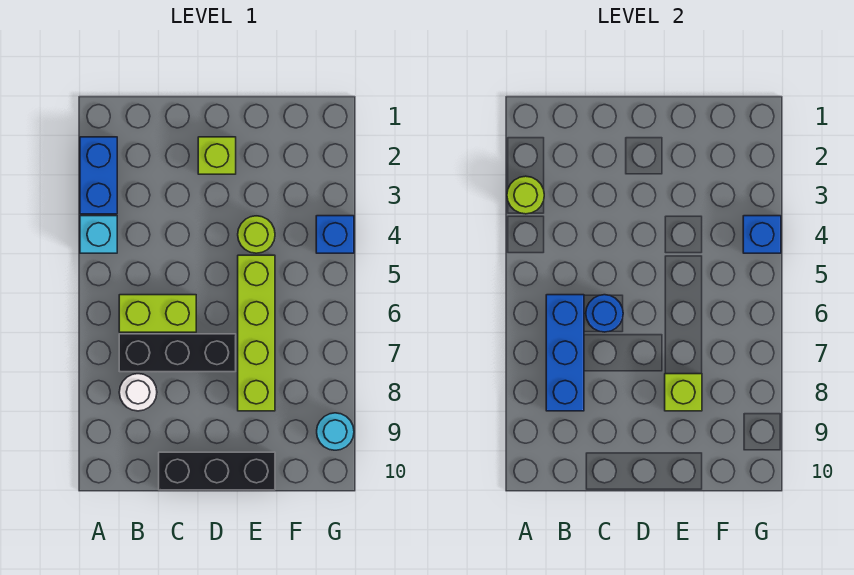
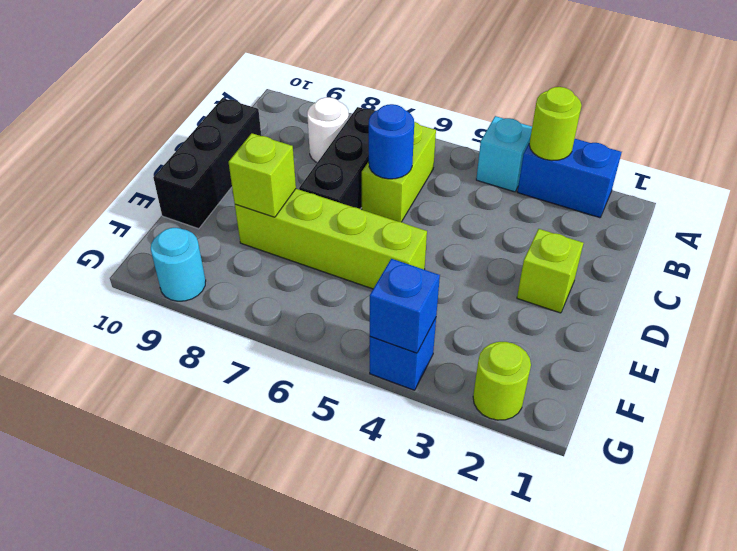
blue brick B6:B8 level 2 -> none
lime round brick E4 level 1 -> lime round brick G2 level 1

